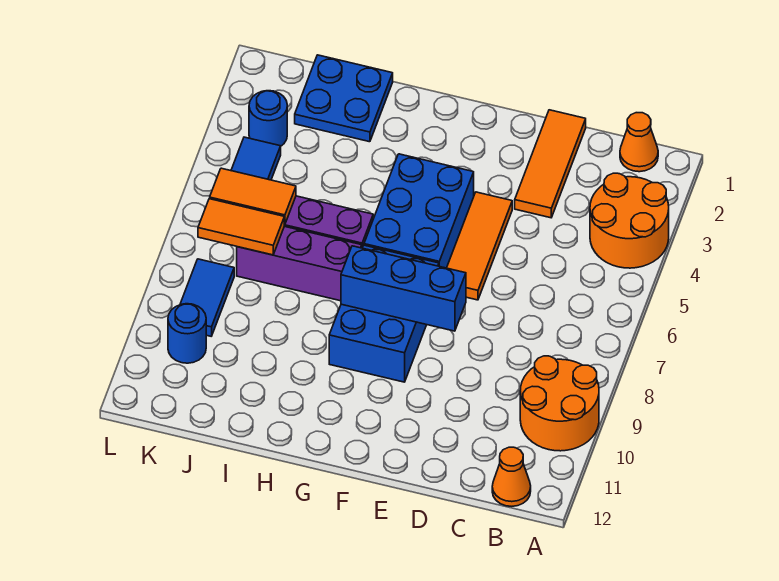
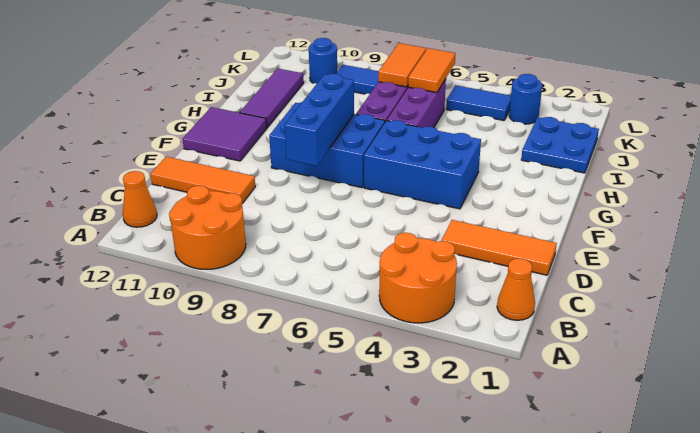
orange tile E4:E6 level 1 -> orange tile D10:D12 level 1
none -> purple tile F11:G12 level 1
none -> purple tile H11:J11 level 1

